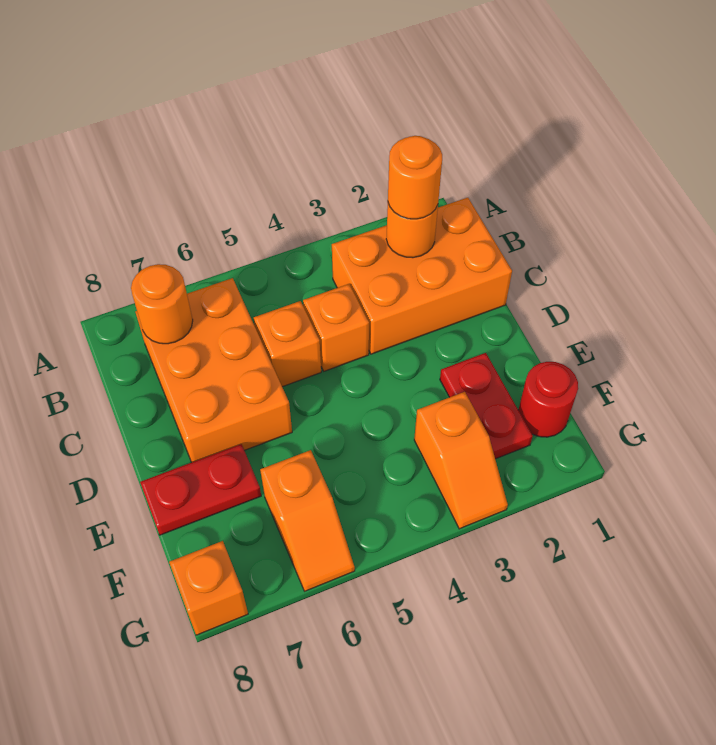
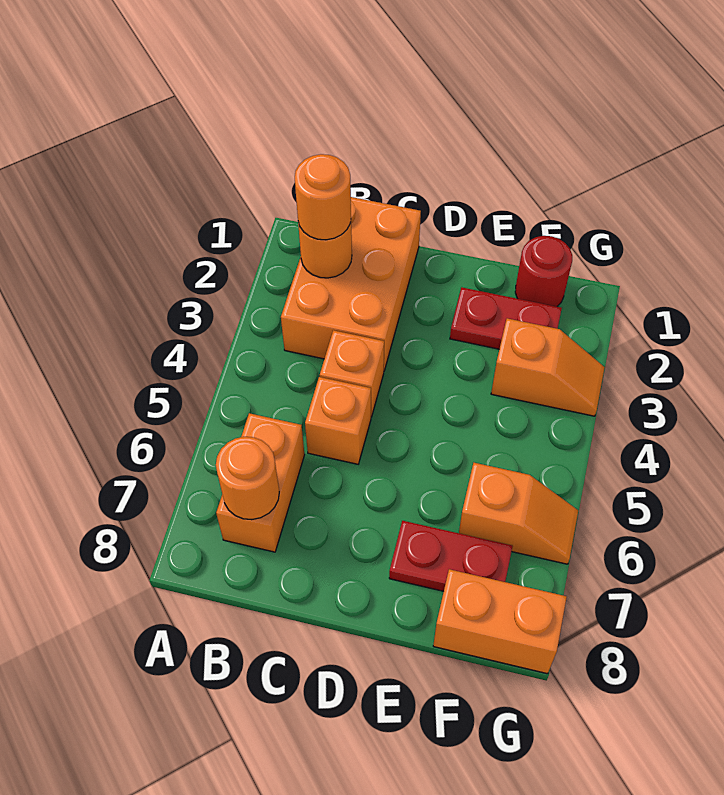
orange brick B6:D7 level 1 -> orange brick B6:B7 level 1
red plate E7:E8 level 1 -> red plate E7:F7 level 1
orange brick G8 level 1 -> orange brick F8:G8 level 1

